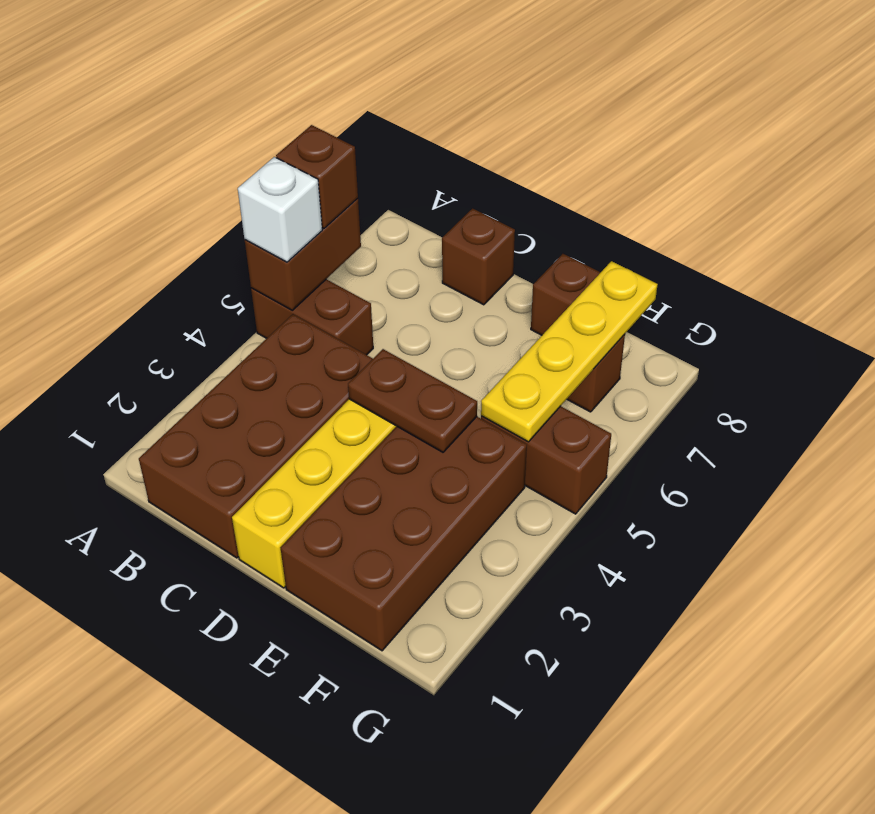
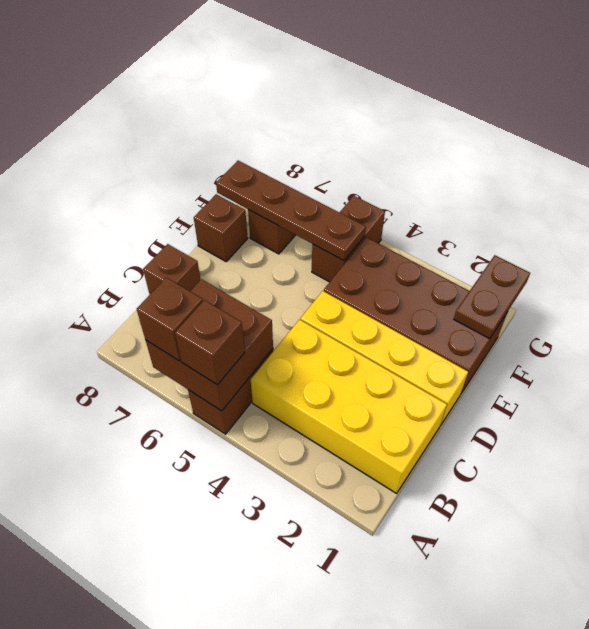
brown brick A5:A6 level 2 -> brown brick A5:B6 level 2
white brick A5 level 3 -> brown brick A5 level 3
brown brick B1:C4 level 1 -> yellow brick B1:C4 level 1
brown plate D4:E4 level 2 -> brown plate F1:G1 level 2
yellow plate F5:F8 level 2 -> brown plate F5:F8 level 2

